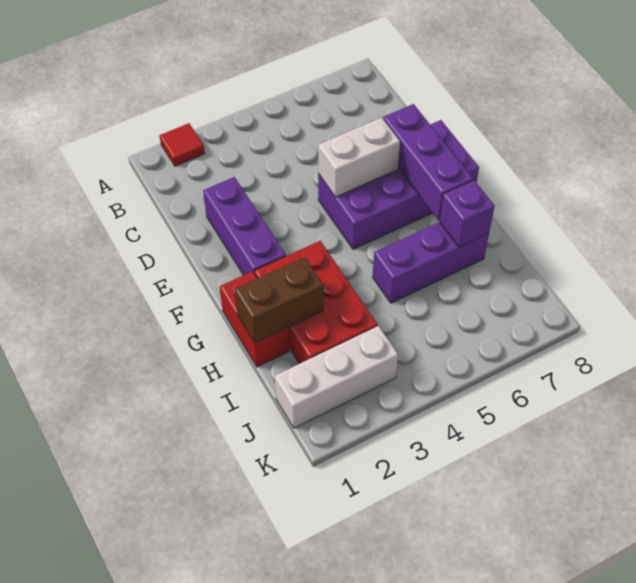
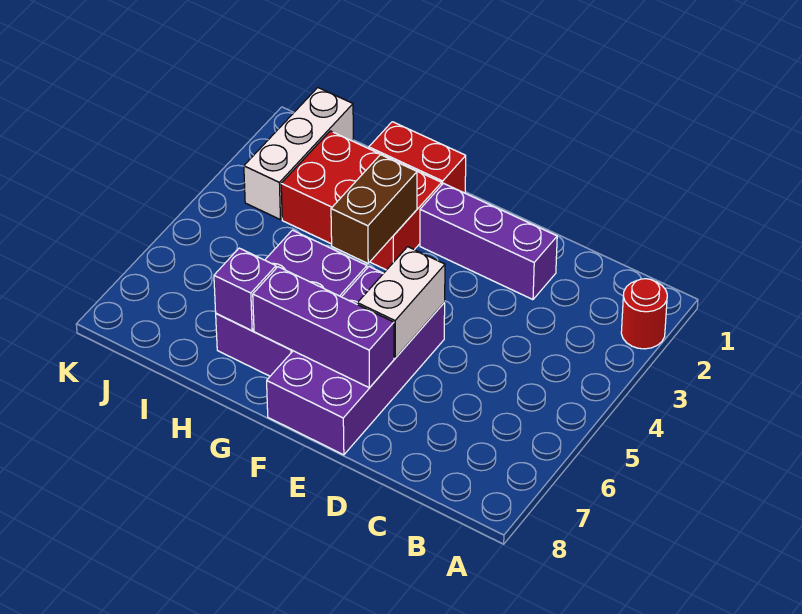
red tile A2 level 1 -> red round brick A2 level 1
brown brick H1:H2 level 2 -> brown brick G3:G4 level 2
purple brick H5:H7 level 1 -> purple brick G5:H7 level 1

